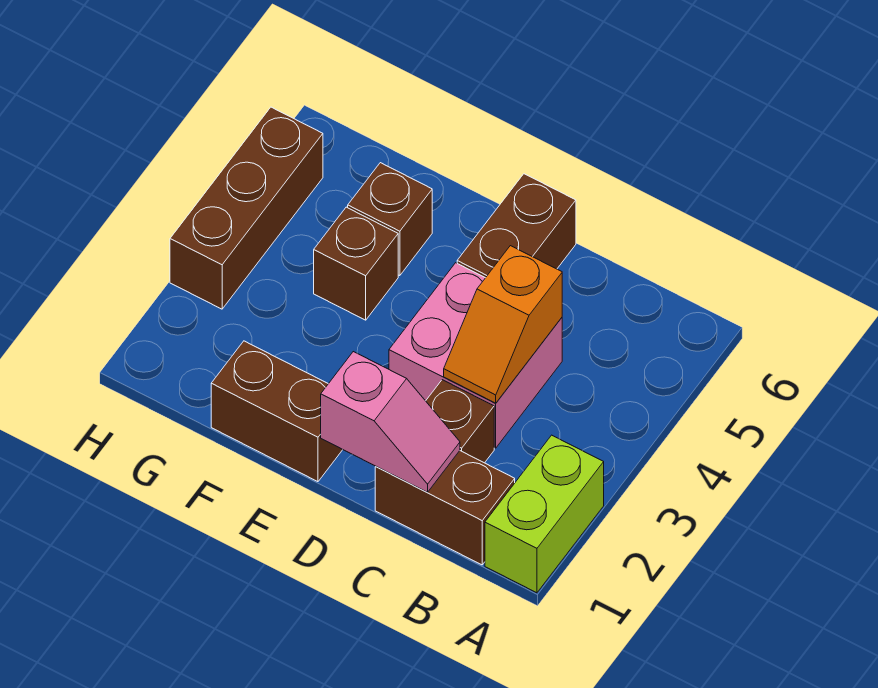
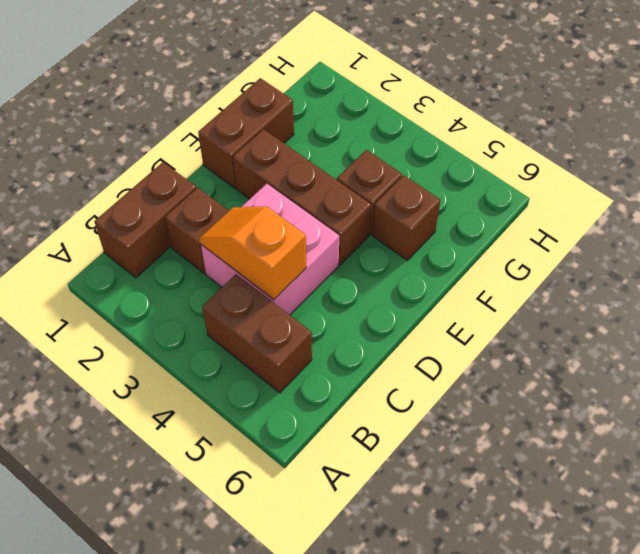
lime brick A1:A2 level 1 -> none
pink slope C1:D1 level 2 top D -> none
brown brick D5:D6 level 1 -> brown brick B4:B5 level 1
brown brick H3:H5 level 1 -> brown brick E2:E4 level 1

